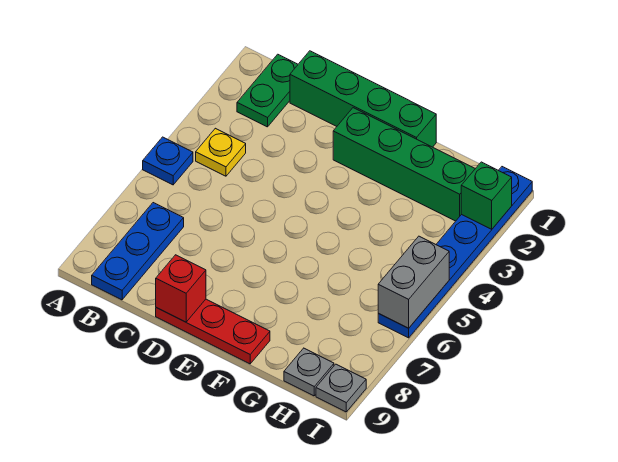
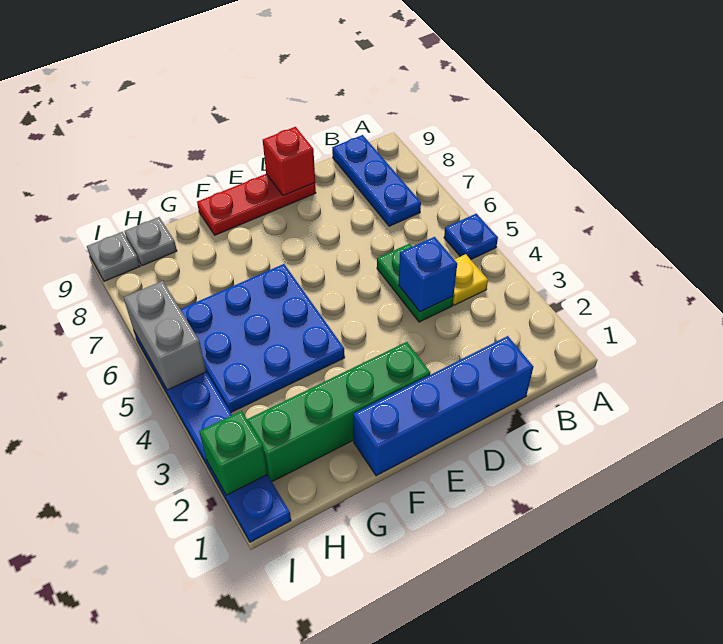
green plate B1:B2 level 1 -> green plate C4:C5 level 1
green brick C1:F1 level 1 -> blue brick C1:F1 level 1
none -> blue brick C4 level 2
none -> blue plate F4:H6 level 1

